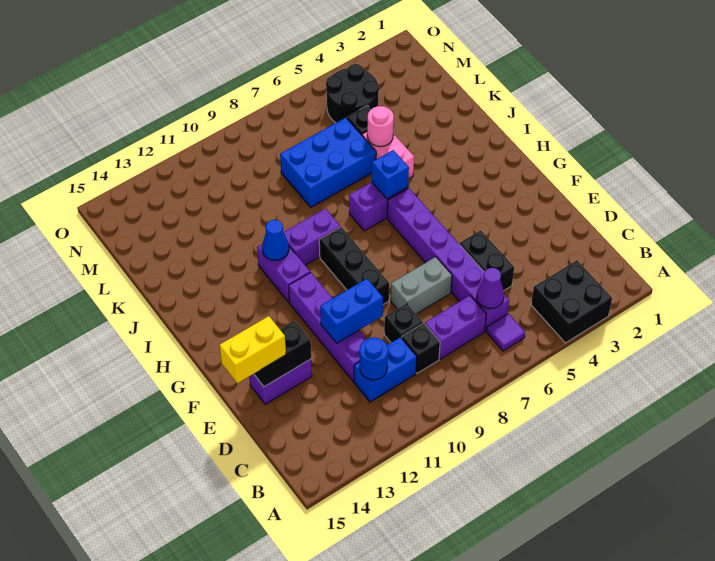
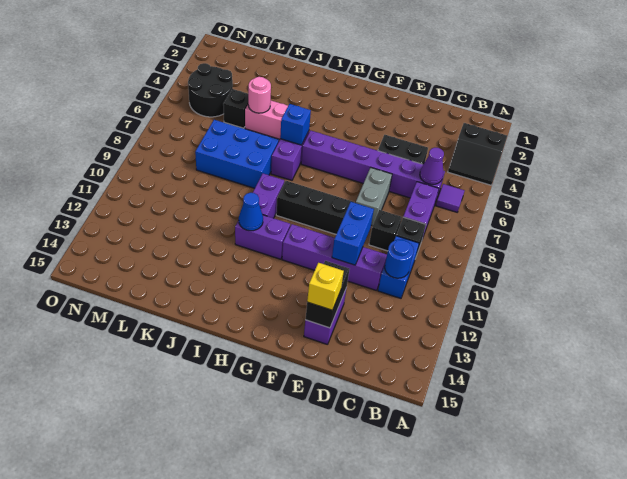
black brick A3:B4 level 1 -> black slope A3:B4 level 1 top 3
yellow brick E14:E15 level 3 -> yellow brick E14 level 3
blue brick K6:L8 level 1 -> blue brick J7:L8 level 1

